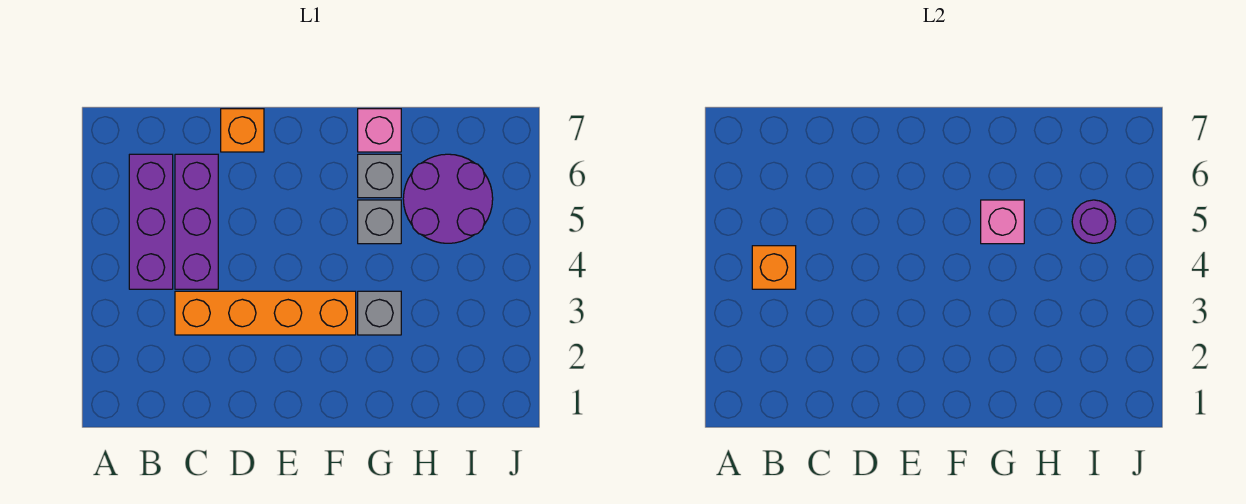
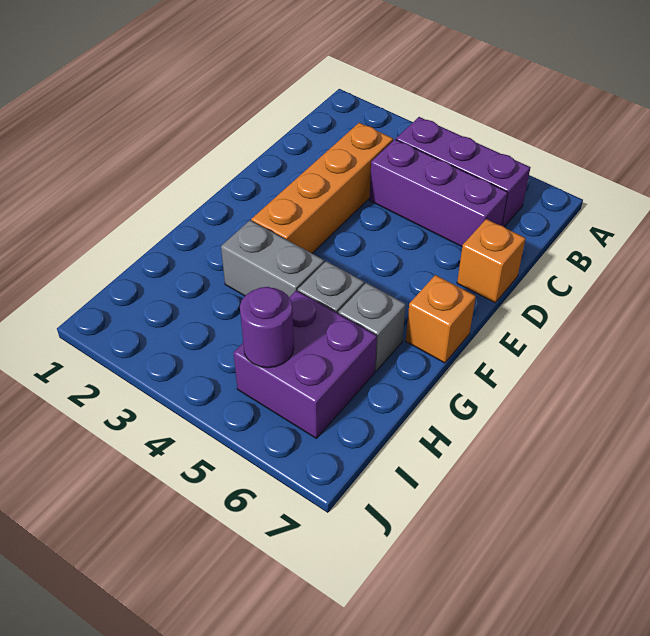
orange brick B4 level 2 -> orange brick F7 level 1
grey brick G3 level 1 -> grey brick G3:G4 level 1
pink brick G5 level 2 -> none
pink brick G7 level 1 -> none
purple round brick H5:I6 level 1 -> purple brick H5:I6 level 1

